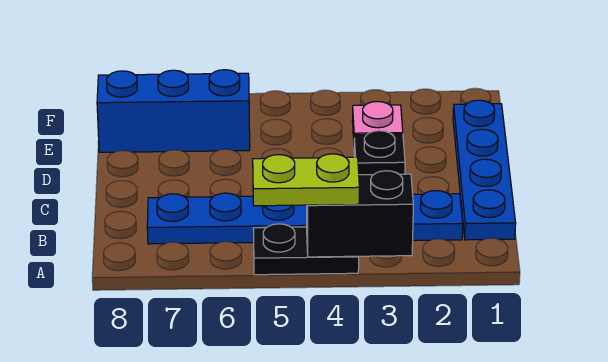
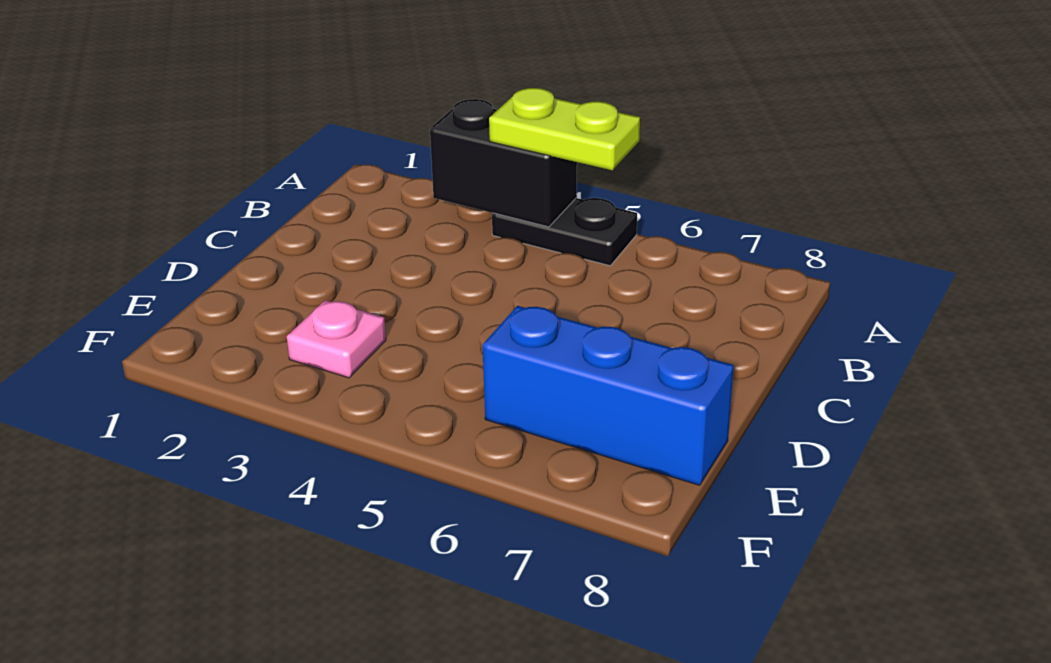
blue plate B1:E1 level 1 -> none
blue plate B2:B7 level 1 -> none
black plate D3 level 1 -> none

